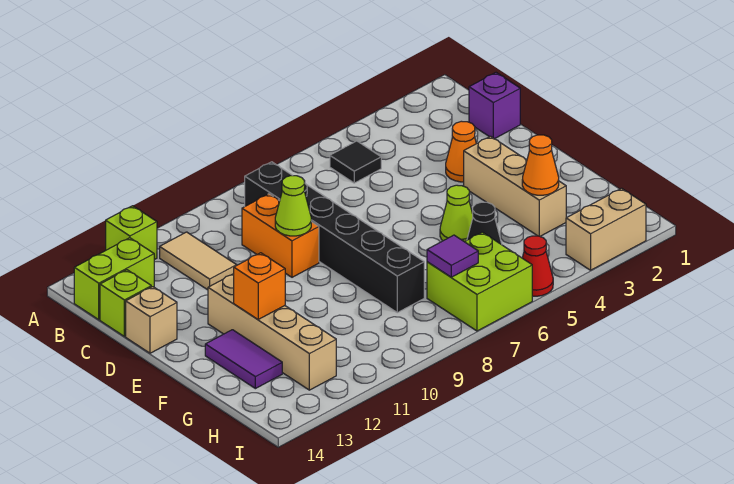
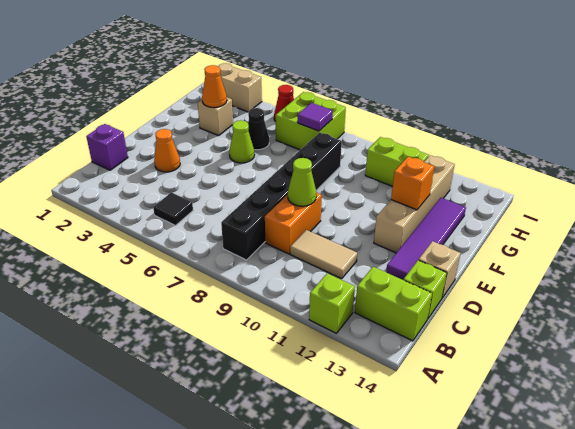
tan tile B11:C11 level 1 -> tan tile C10:C11 level 1
tan brick E3:G3 level 1 -> tan brick G3 level 1
purple tile F13:G13 level 1 -> purple tile D13:G13 level 1
none -> lime brick H10:H11 level 1

